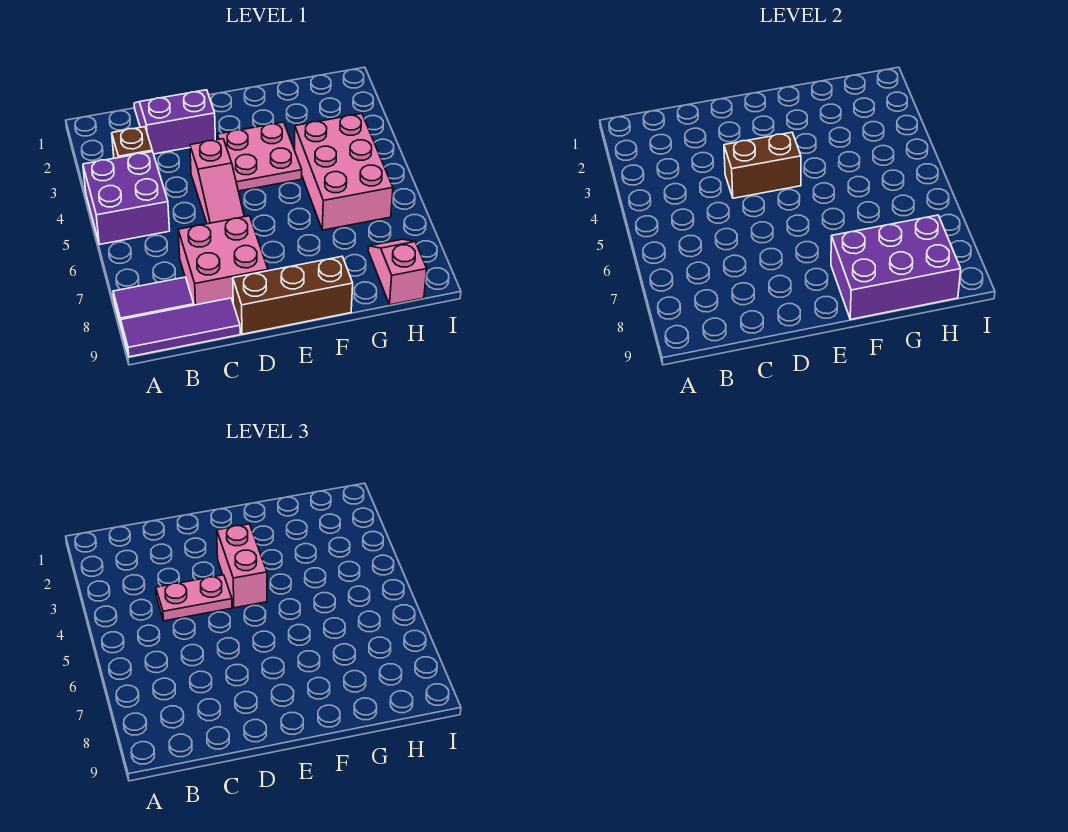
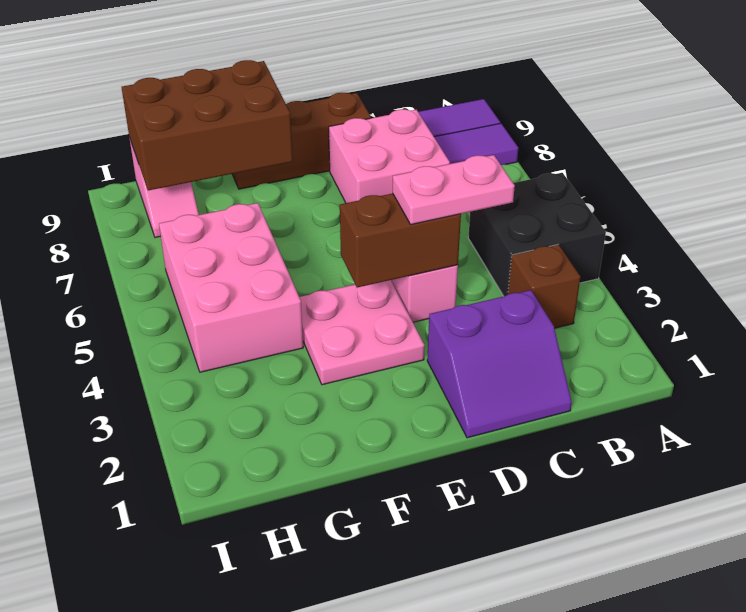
purple brick A4:B5 level 1 -> black brick A4:B5 level 1
pink brick E3:E4 level 3 -> none
purple brick F8:H9 level 2 -> brown brick F8:H9 level 2

